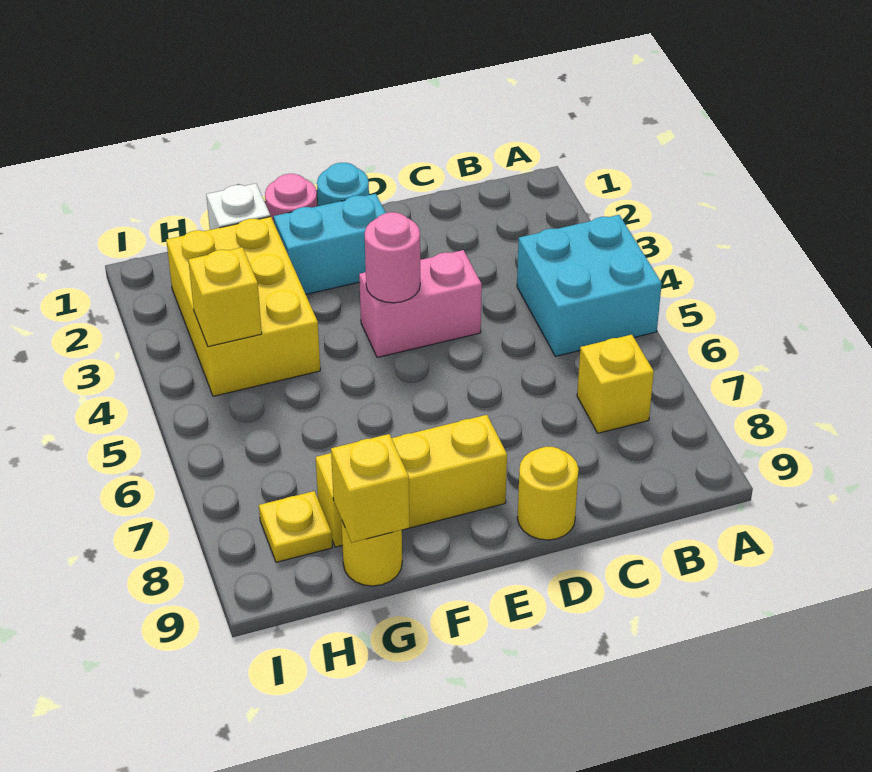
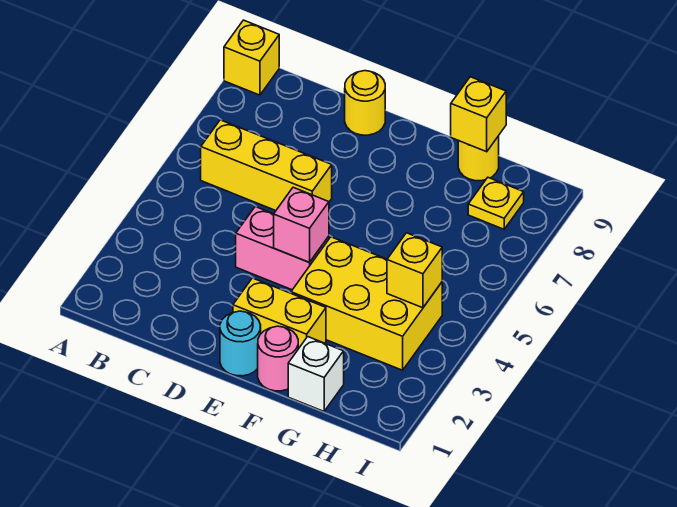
cyan brick A4:B5 level 1 -> none
yellow brick B7 level 1 -> yellow brick A9 level 1
cyan brick E2:F2 level 1 -> yellow brick E2:F2 level 1
pink round brick E4 level 2 -> pink brick E4 level 2
yellow brick E8:G8 level 1 -> yellow brick B6:D6 level 1
yellow brick G2:H4 level 1 -> yellow brick F3:H4 level 1

